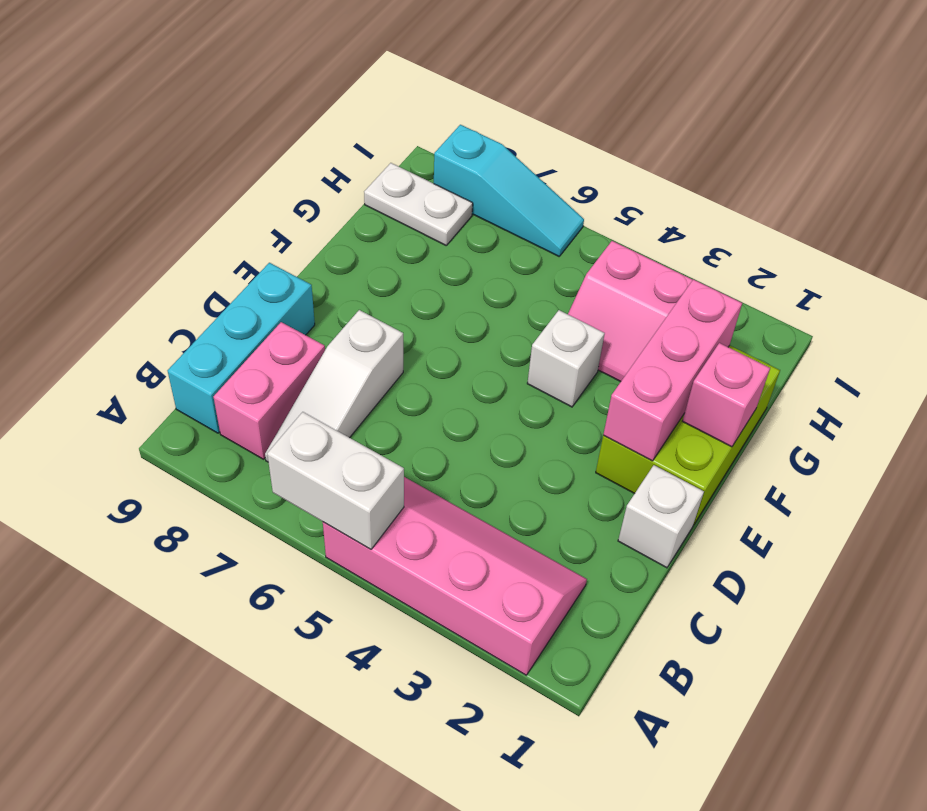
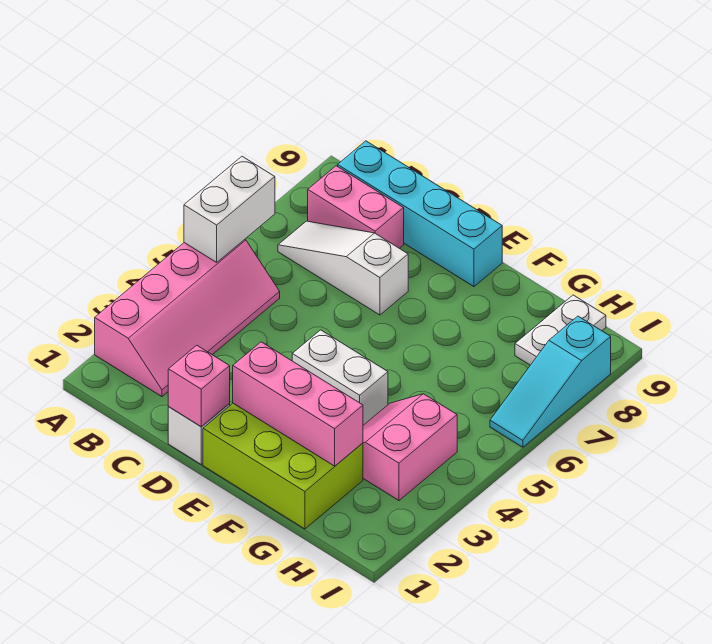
cyan brick B9:D9 level 1 -> cyan brick B9:E9 level 1
pink brick F1 level 2 -> pink brick D1 level 2
white brick F4 level 1 -> white brick E4:F4 level 1

